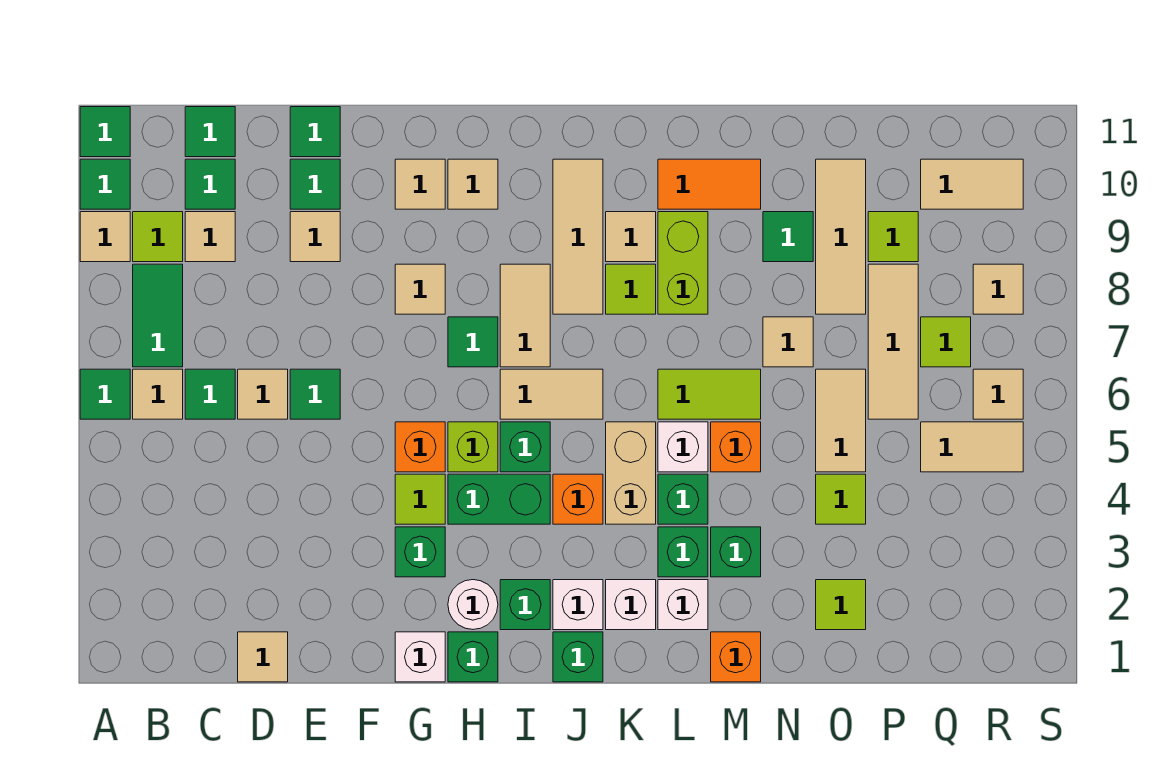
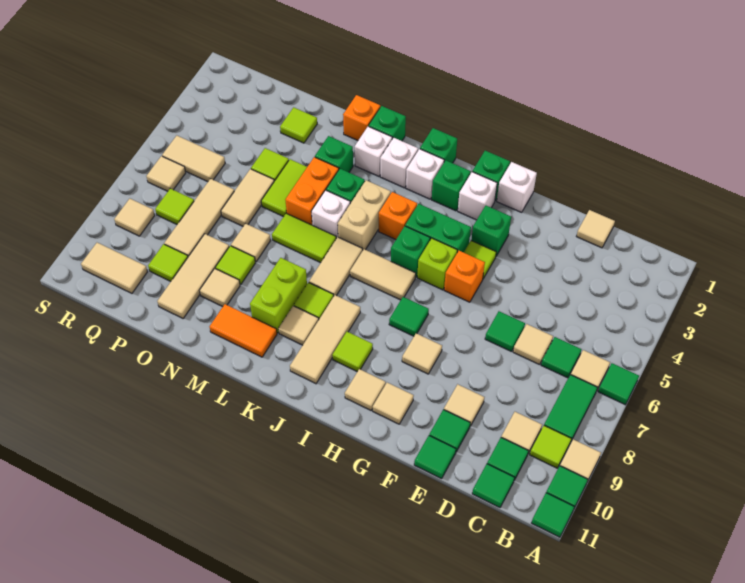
white round brick H2 level 1 -> white brick H2 level 1
tan tile I7:I8 level 1 -> tan tile K6:K7 level 1
none -> lime tile I9 level 1
green brick L3 level 1 -> green brick L1 level 1
orange brick M5 level 1 -> orange brick M4:M5 level 1
none -> lime tile N4:N5 level 1
none -> lime tile N8 level 1
green tile N9 level 1 -> tan tile N9 level 1

